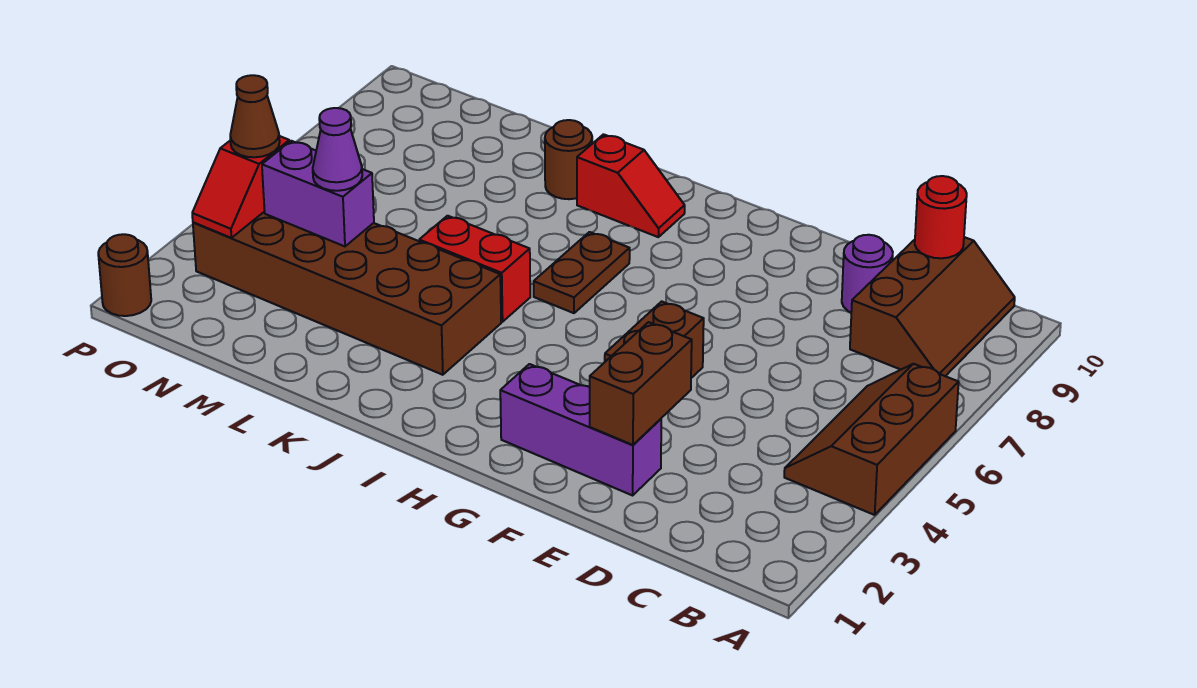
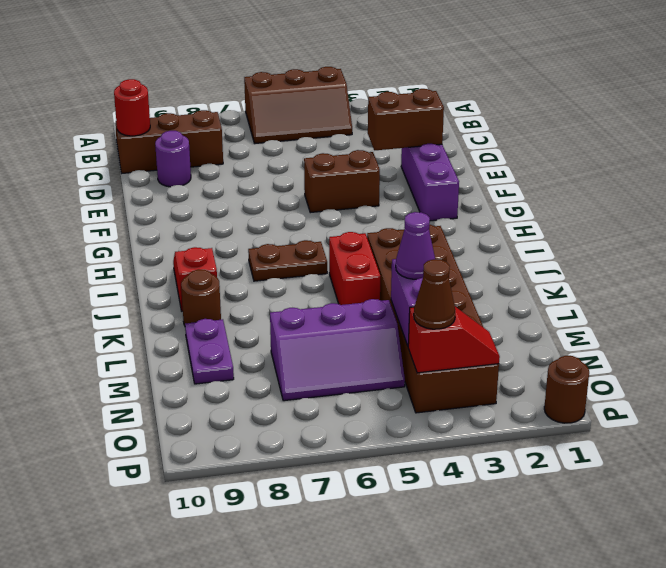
none -> purple plate L9:M9 level 1
none -> purple slope M5:N7 level 1 top M

